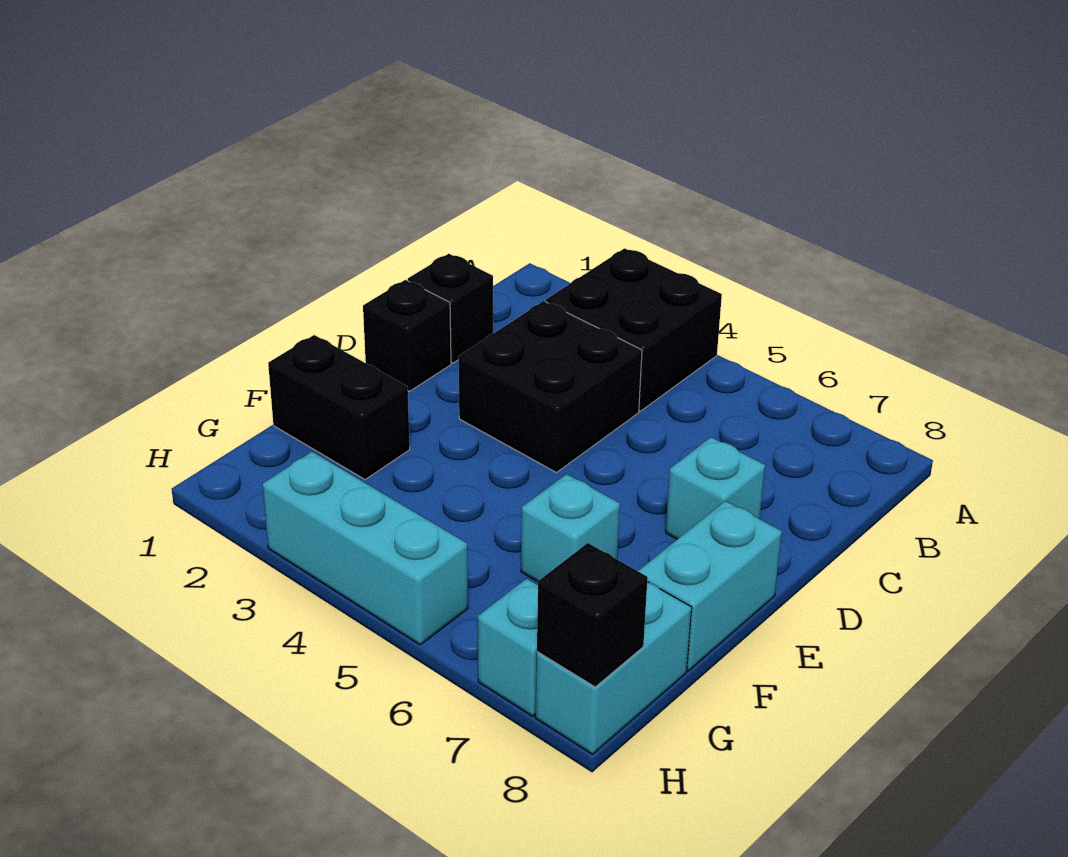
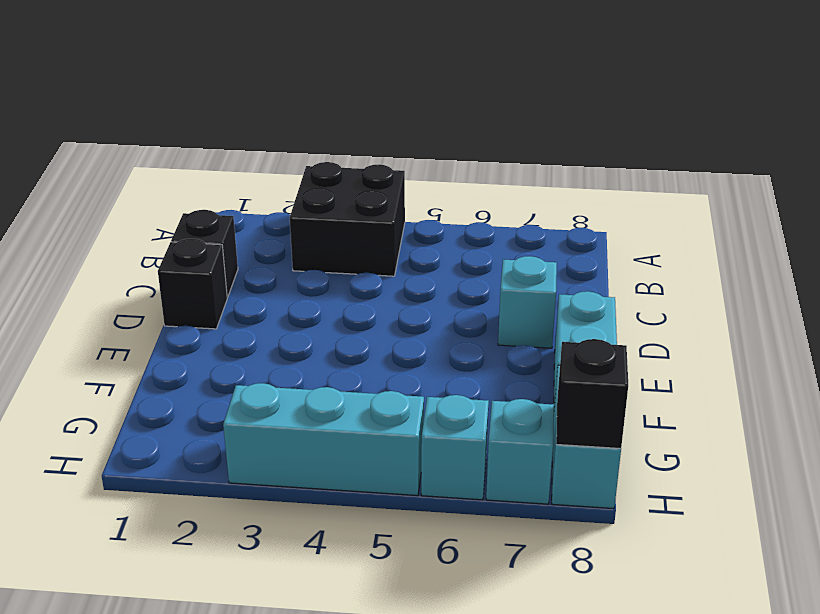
black brick C3:D4 level 1 -> none
black brick F1:F2 level 1 -> none
cyan brick F6 level 1 -> cyan brick H6 level 1

